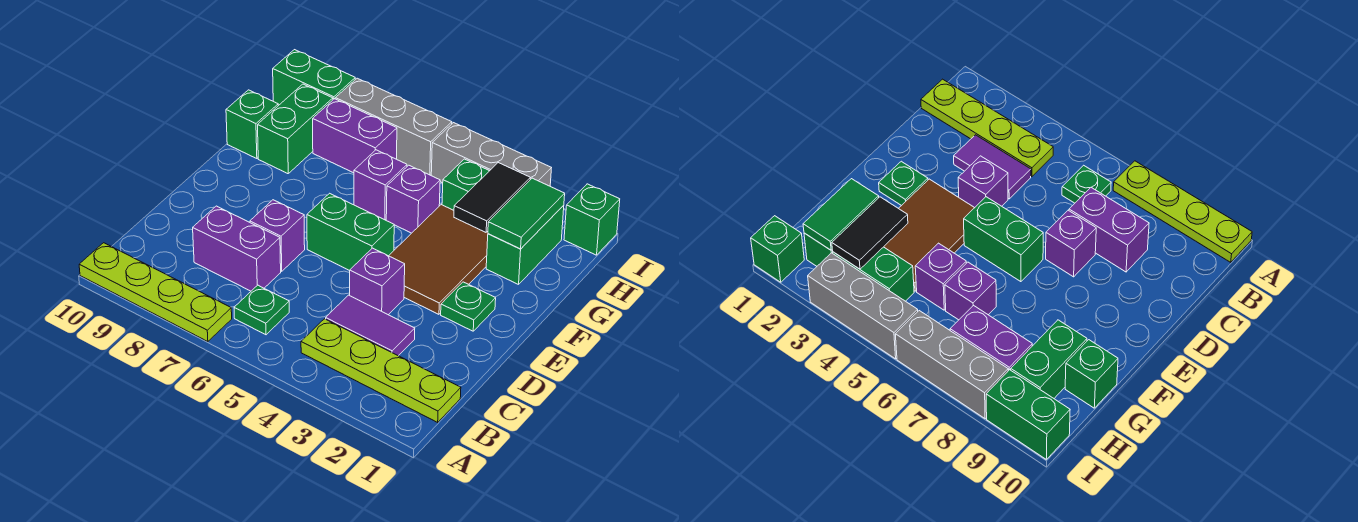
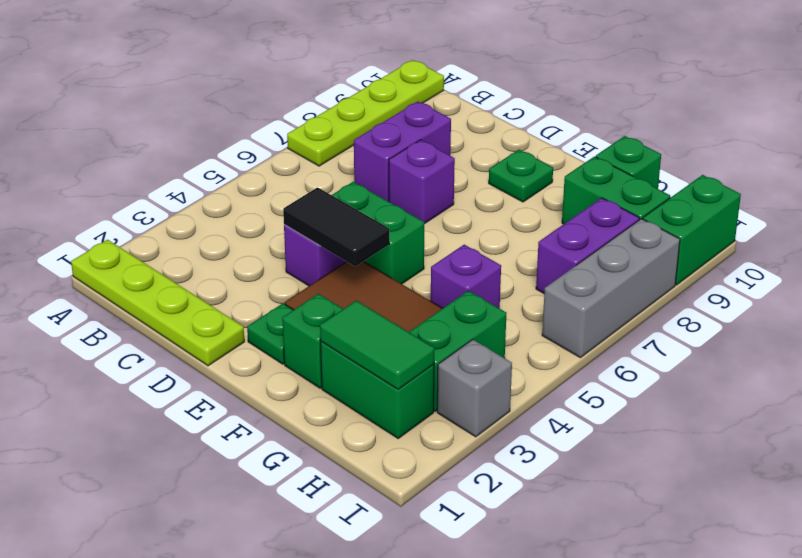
lime plate B1:B4 level 1 -> lime plate A1:D1 level 1
green plate B6 level 1 -> green plate E9 level 1
purple tile C3:C4 level 1 -> none
green brick E5:E6 level 1 -> green brick D5:E5 level 1
black tile G3:H3 level 2 -> black tile D4:E4 level 2
purple brick G6 level 1 -> none
green brick I1 level 1 -> green brick F2 level 1
grey brick I3:I5 level 1 -> grey brick I3 level 1

